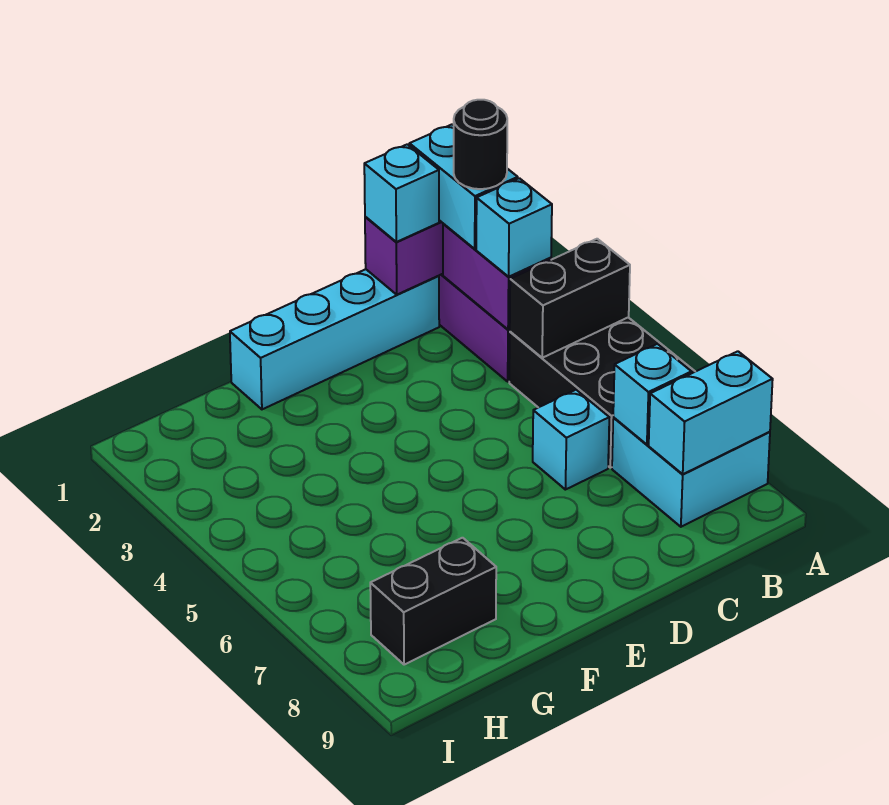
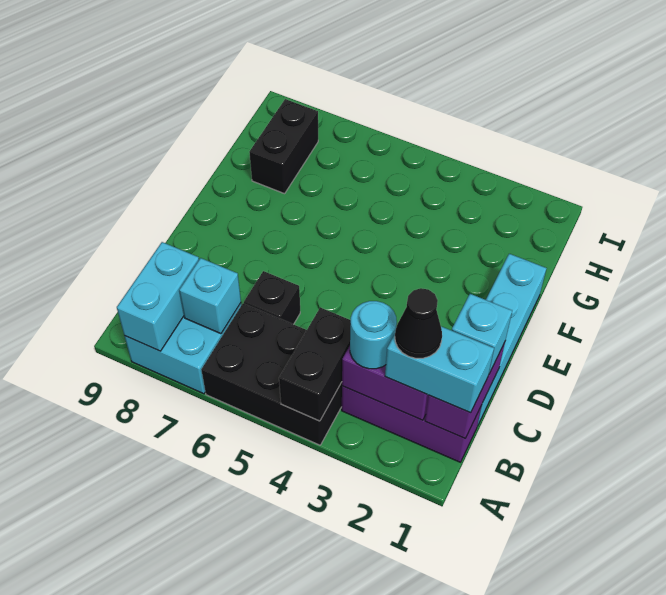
black round brick B2 level 4 -> black cone B2 level 4
cyan brick B3 level 3 -> cyan round brick B3 level 3
cyan brick C6 level 1 -> black brick C6 level 1

